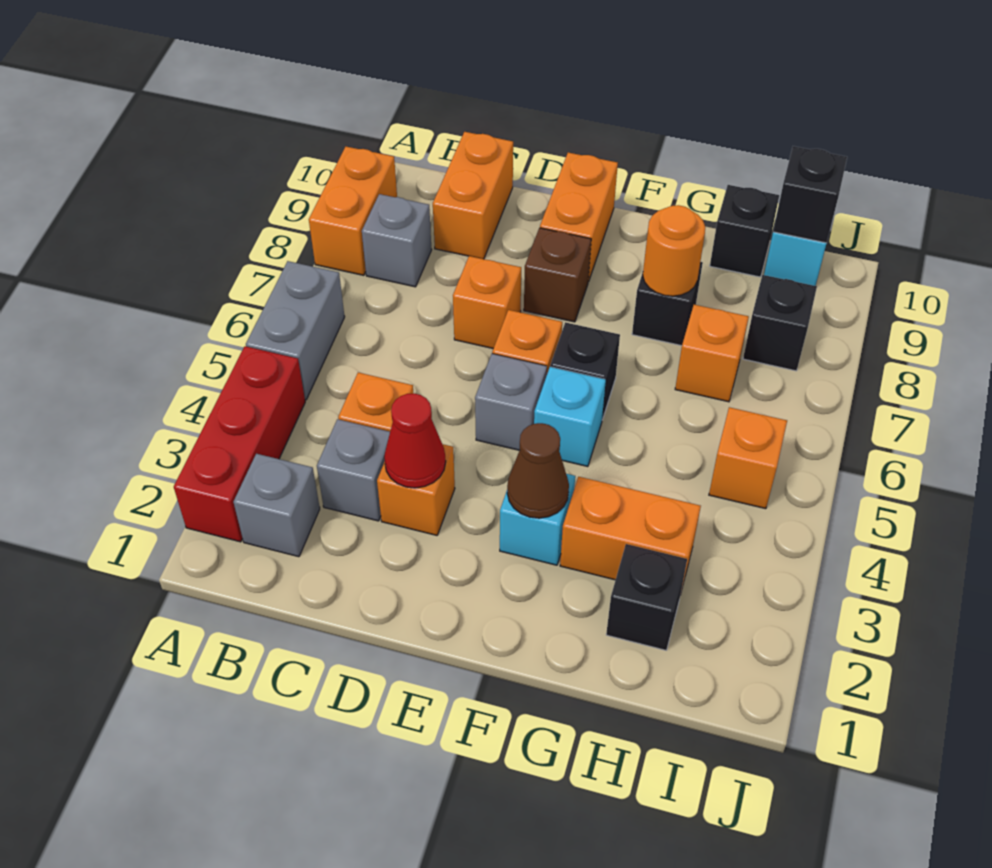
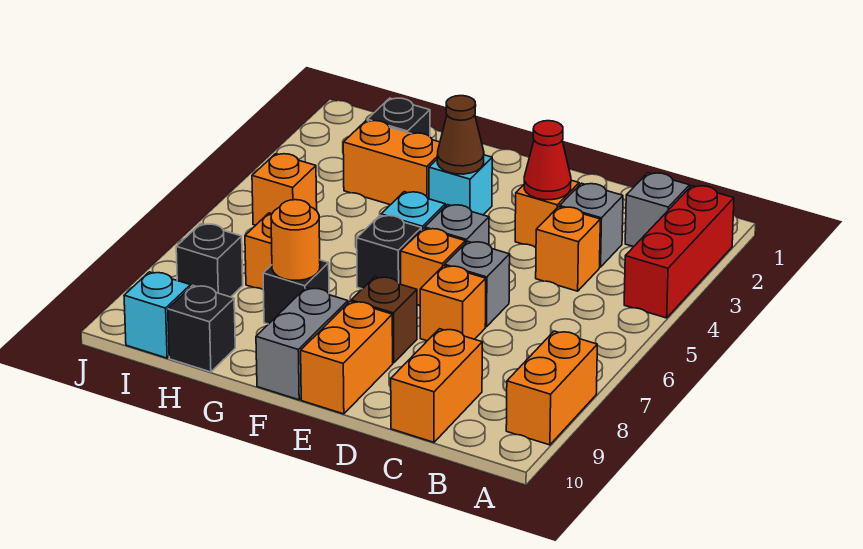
grey brick A5:A6 level 1 -> grey brick F9:F10 level 1
grey brick B8 level 1 -> grey brick D6 level 1
black brick I10 level 2 -> none

